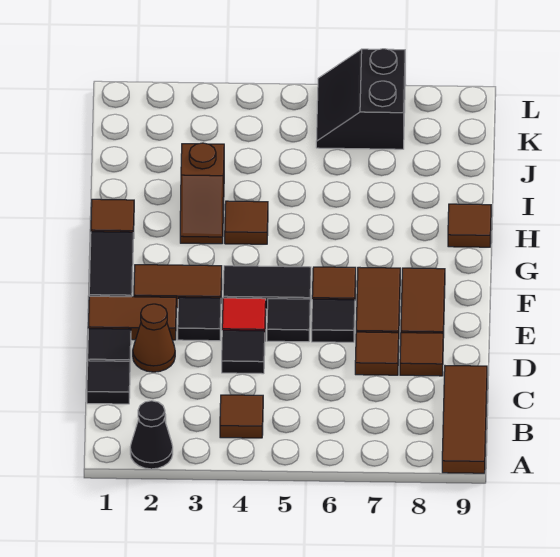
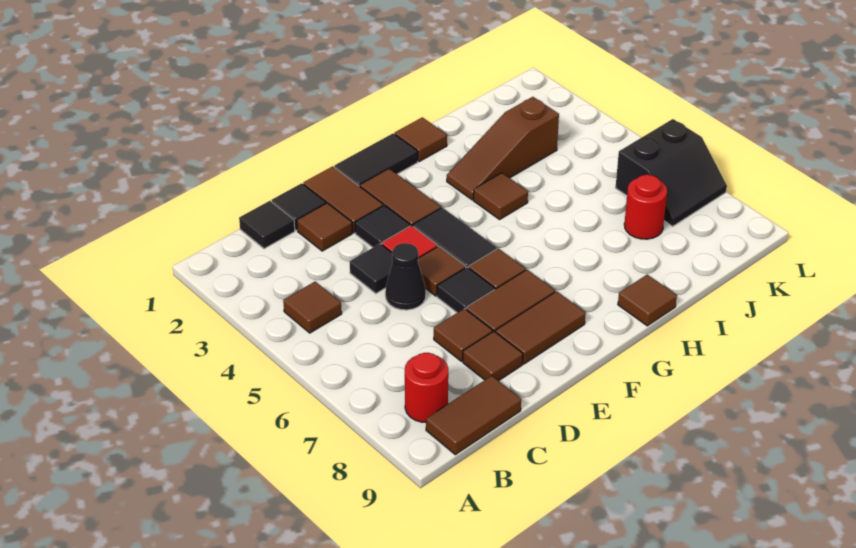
black cone A2 level 1 -> black cone D5 level 1
brown tile A9:C9 level 1 -> brown tile B9:C9 level 1
none -> red round brick B8 level 1
brown cone D2 level 1 -> brown tile D2 level 1
black tile E5 level 1 -> brown tile E5 level 1
brown slope H3:I3 level 1 top I -> brown slope H3:J3 level 1 top J
none -> red round brick J7 level 1
black slope K6:L7 level 1 top 7 -> black slope K6:L7 level 1 top 6

